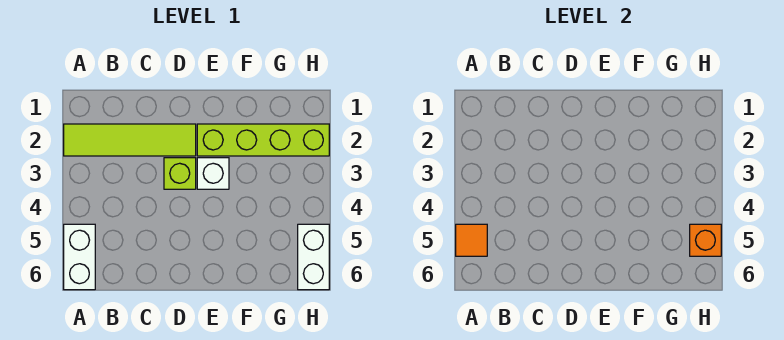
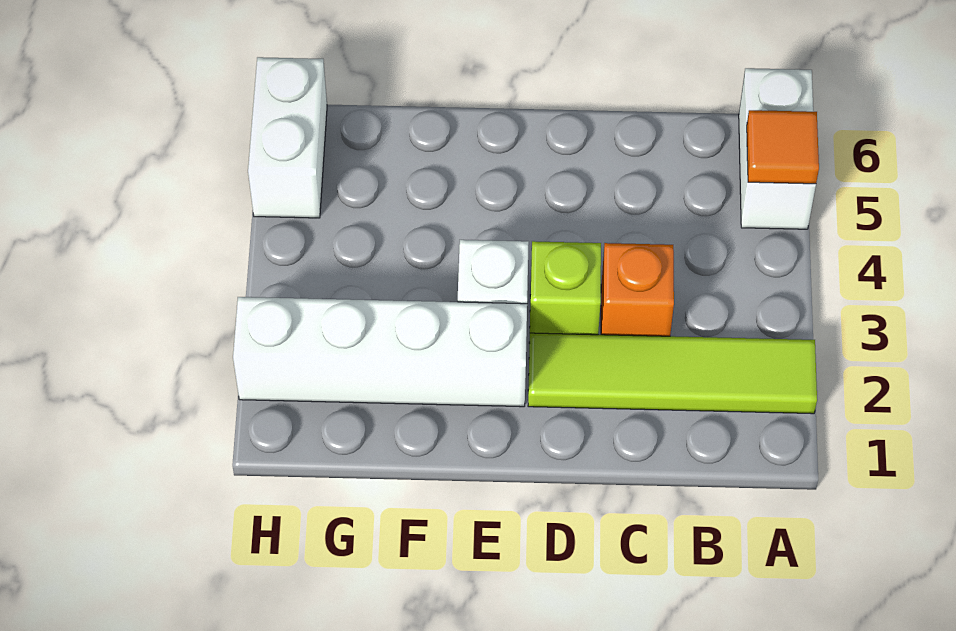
lime brick E2:H2 level 1 -> white brick E2:H2 level 1
orange brick H5 level 2 -> orange brick C3 level 1

